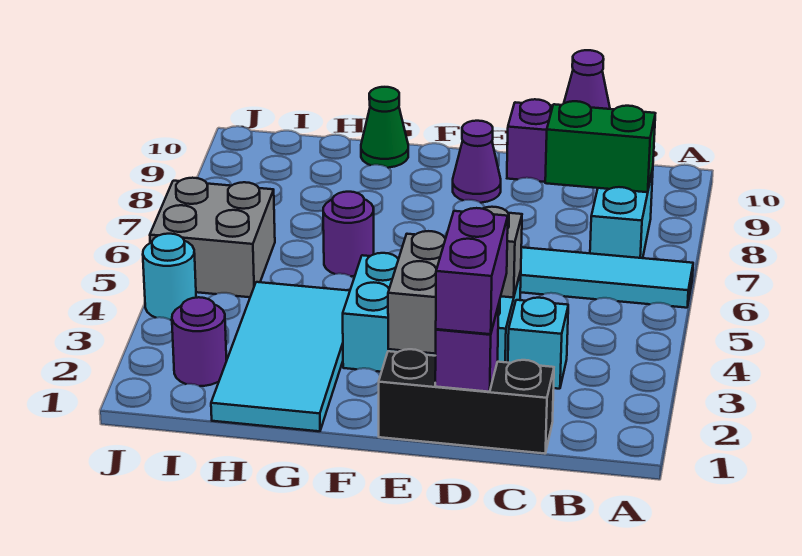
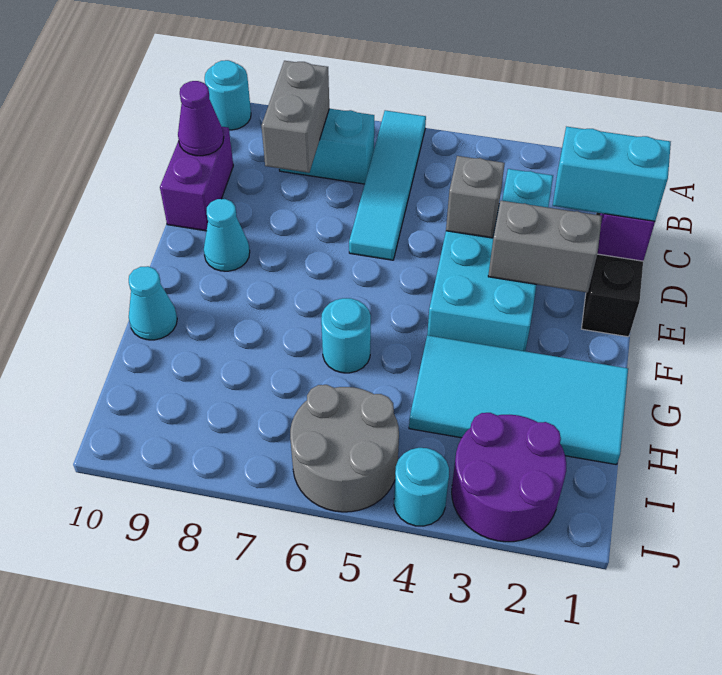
none -> cyan round brick A10 level 1
green brick B8:C8 level 2 -> grey brick B8:C8 level 2
purple brick D1:D2 level 3 -> cyan brick D1:D2 level 3
purple cone E9 level 1 -> cyan cone E9 level 1
purple round brick G6 level 1 -> cyan round brick G6 level 1
green cone G10 level 1 -> cyan cone G10 level 1
purple round brick I2 level 1 -> purple round brick I2:J3 level 1
grey brick I5:J6 level 1 -> grey round brick I5:J6 level 1

